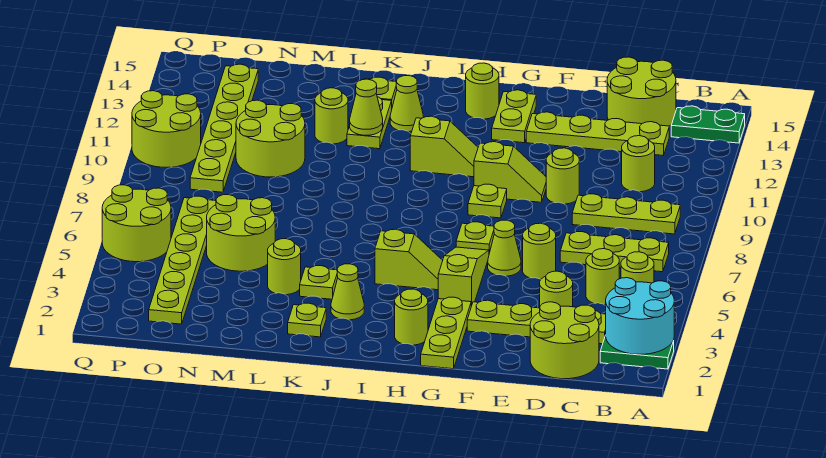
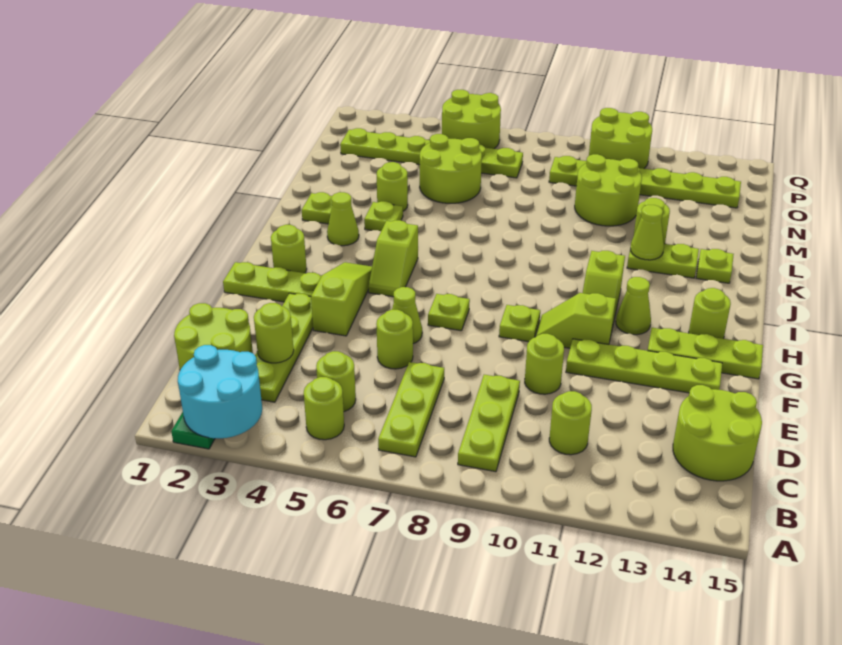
green plate A14:B14 level 1 -> none
lime plate C13:F13 level 1 -> lime plate F11:F14 level 1
lime slope F10:G10 level 1 top G -> lime slope G10:G11 level 1 top 11
lime slope G4:G6 level 1 top 4 -> lime slope F4:H4 level 1 top F
lime plate G13:G14 level 1 -> lime plate G13:G15 level 1
lime cone J13 level 1 -> lime cone H12 level 1

